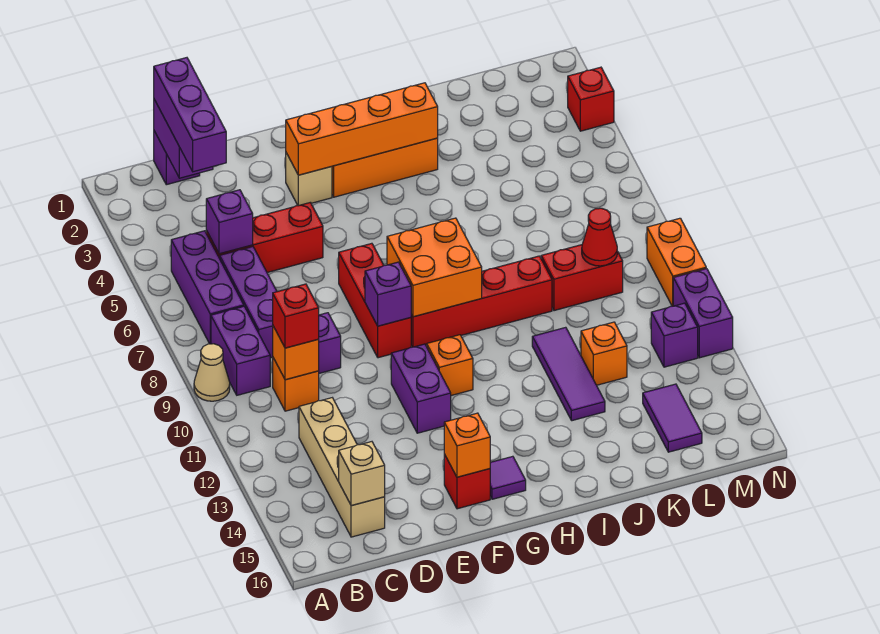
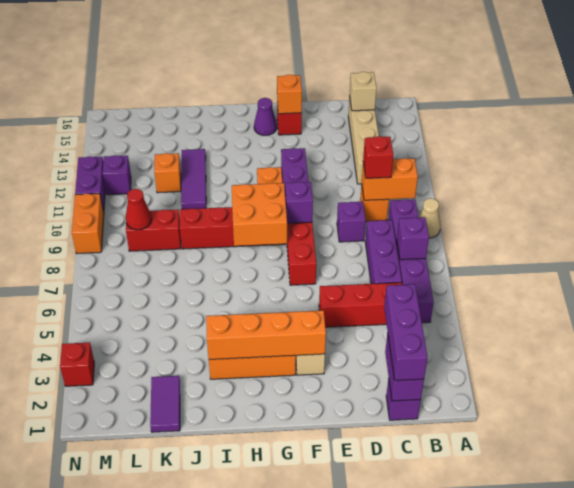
purple brick C5 level 2 -> purple brick B7 level 2
orange brick C10 level 2 -> orange brick B10:C10 level 2
purple tile G15 level 1 -> purple cone G15 level 1
purple tile L14:L15 level 1 -> purple tile K1:K2 level 1

